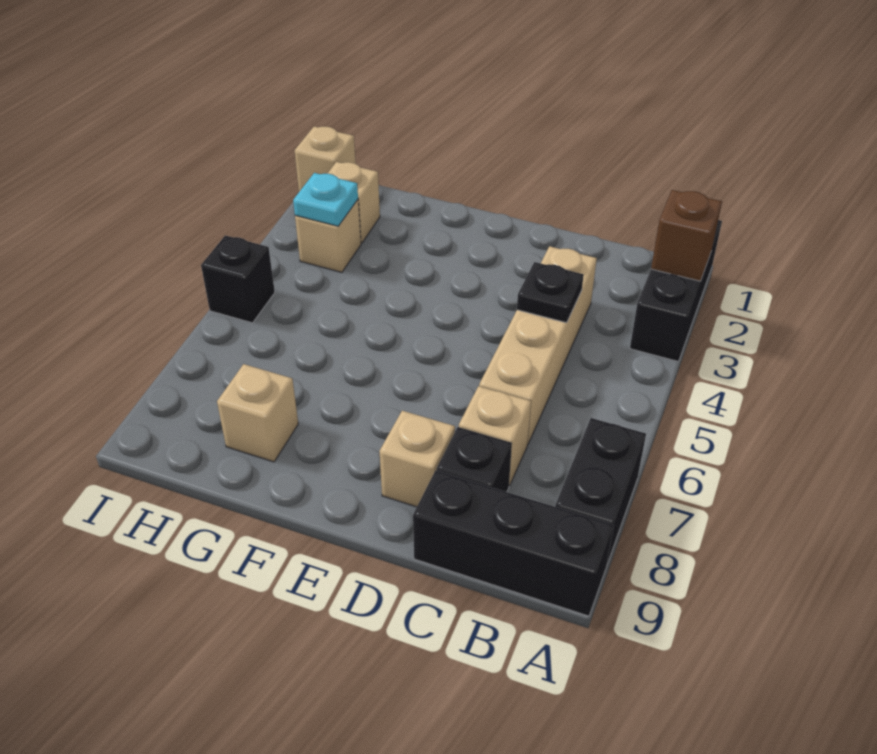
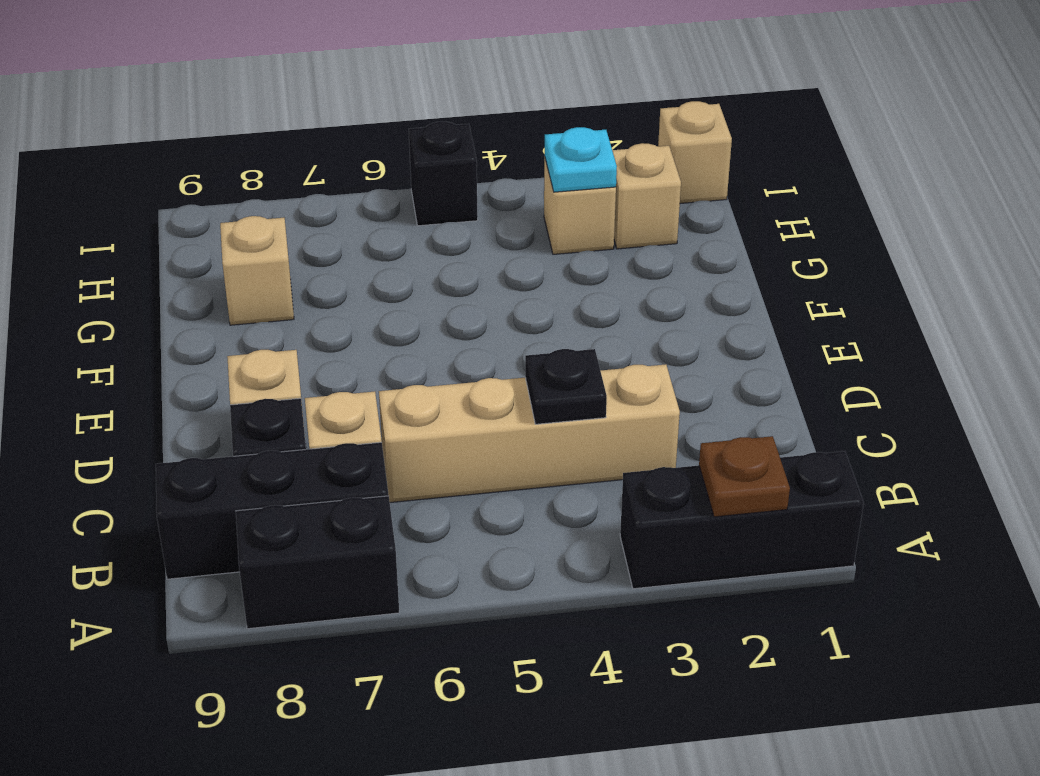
brown brick A2 level 2 -> brown plate A2 level 2
black brick A9:C9 level 1 -> black brick B7:B9 level 1

